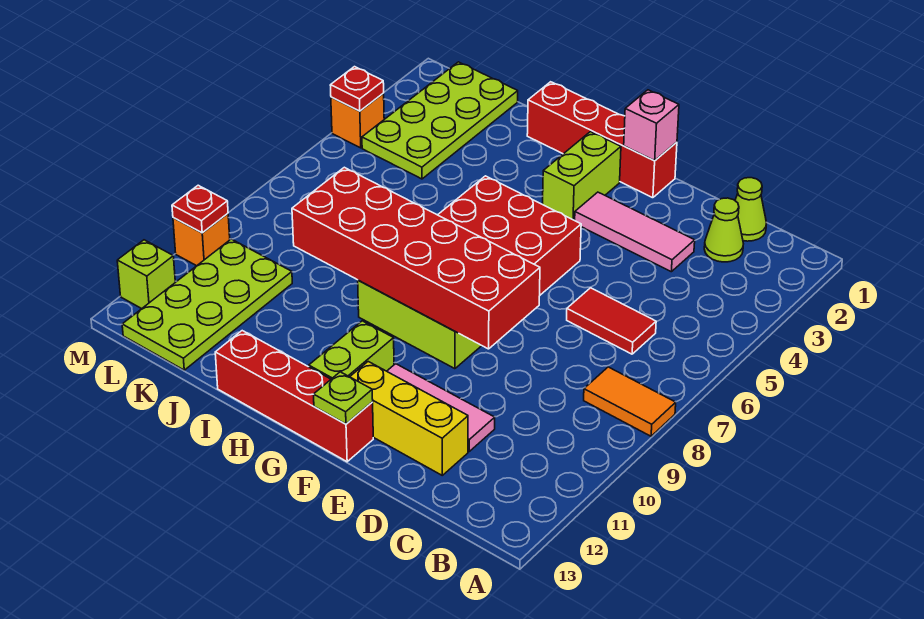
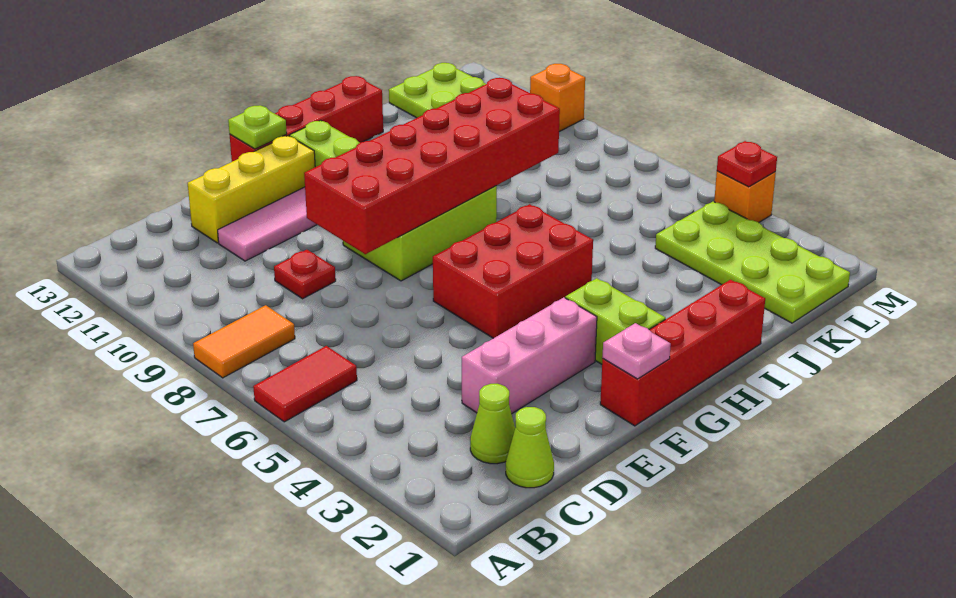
red tile C6:D6 level 1 -> red tile A6:B6 level 1
pink tile D3:F3 level 1 -> pink brick D3:F3 level 1
pink brick F1 level 2 -> pink plate F1 level 2
red plate M10 level 2 -> red plate D9 level 1
lime brick M12 level 1 -> none

